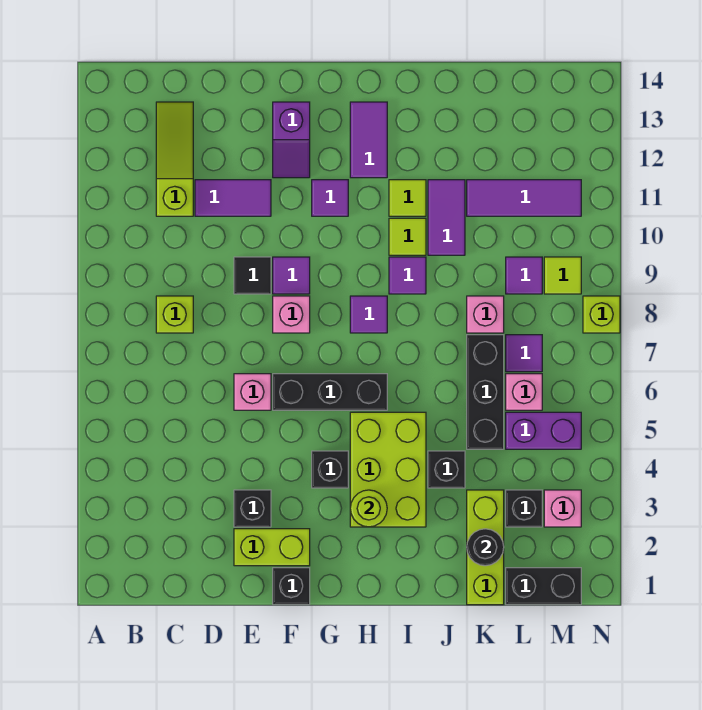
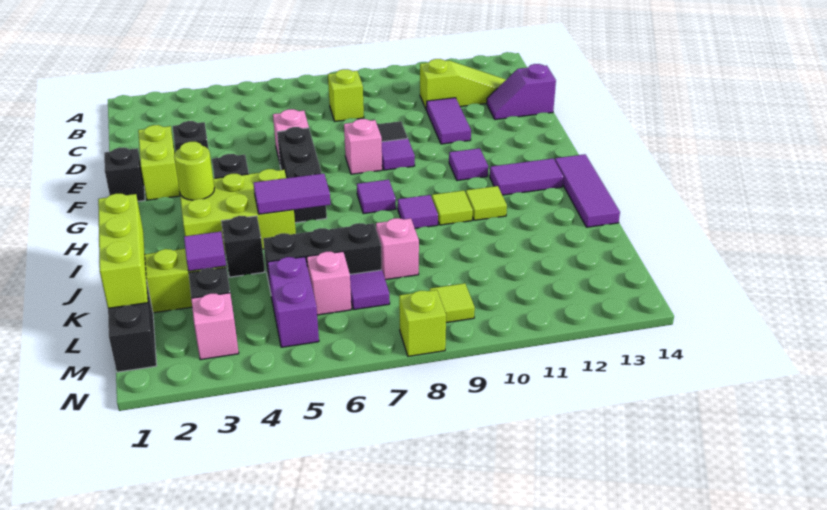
purple slope F12:F13 level 1 top 13 -> purple slope D13:D14 level 1 top 14
none -> lime brick J1:L1 level 2
purple tile J10:J11 level 1 -> purple tile I5:I6 level 2
black round brick K2 level 2 -> none
purple tile K11:M11 level 1 -> purple tile H14:J14 level 1
purple tile L9 level 1 -> purple tile K3 level 2

